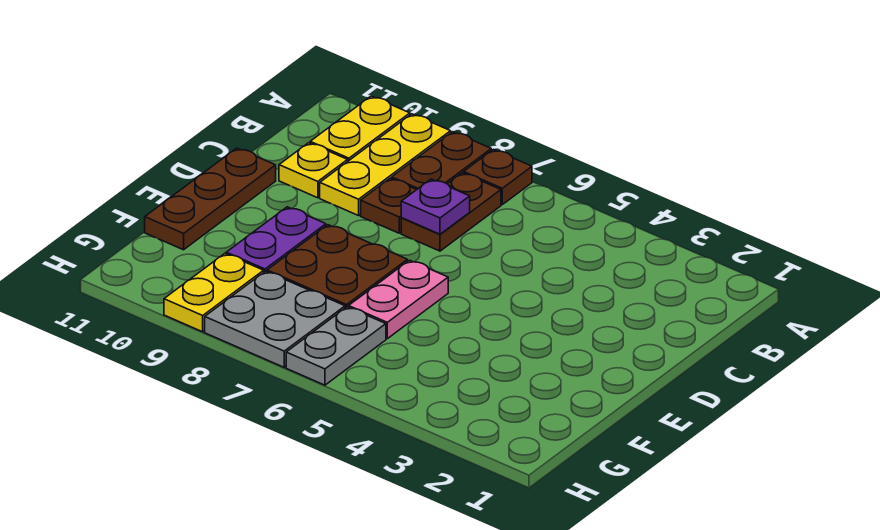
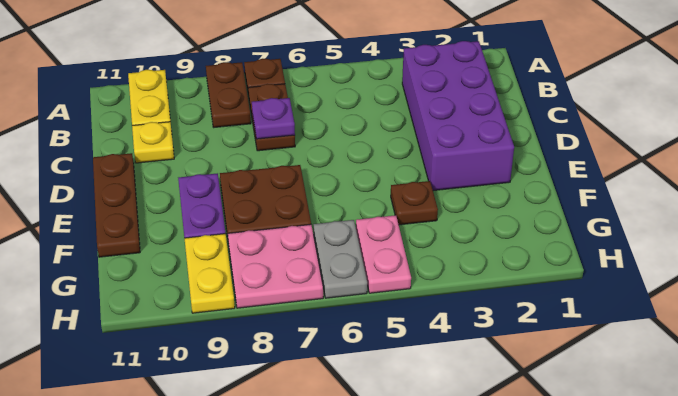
yellow plate A9:C9 level 1 -> none
none -> purple brick B2:E3 level 1
brown plate C8 level 1 -> brown plate F4 level 1
pink plate E6:F6 level 1 -> pink plate G5:H5 level 1
grey plate G7:H8 level 1 -> pink plate G7:H8 level 1

